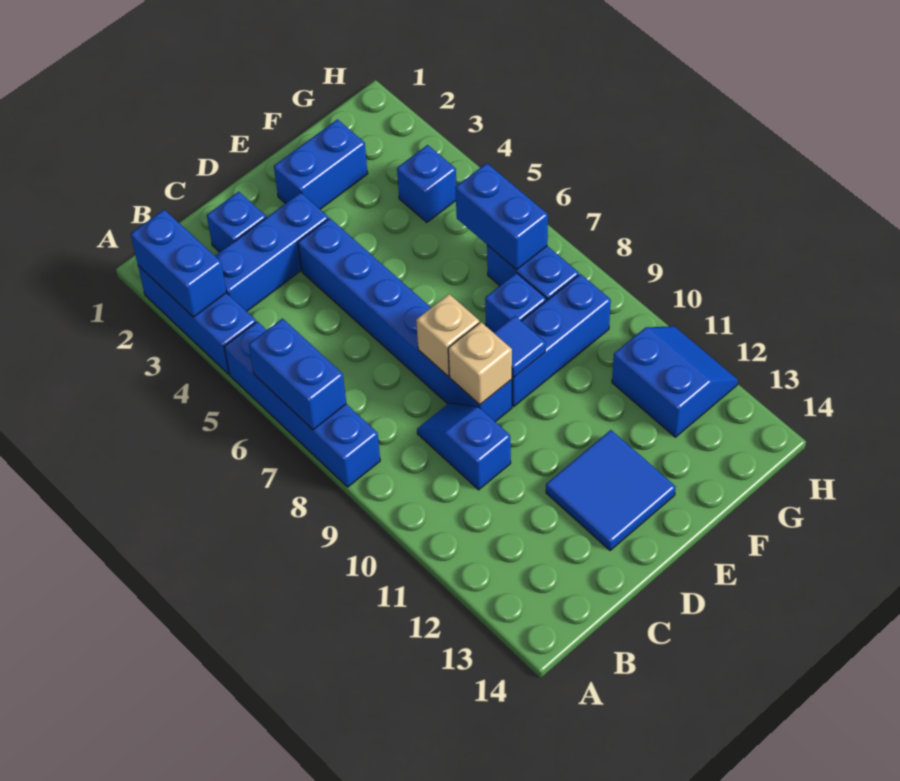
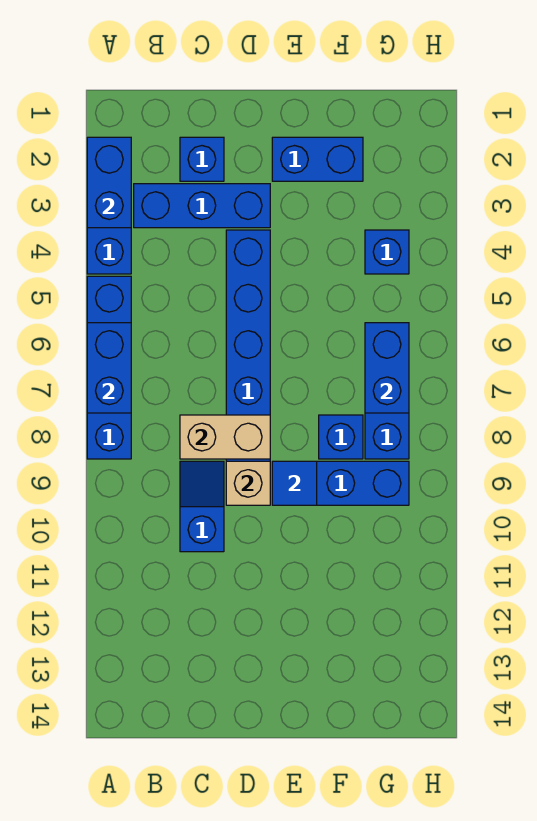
tan brick D8 level 2 -> tan brick C8:D8 level 2
blue tile D12:E13 level 1 -> none
blue slope G11:H12 level 1 top G -> none

